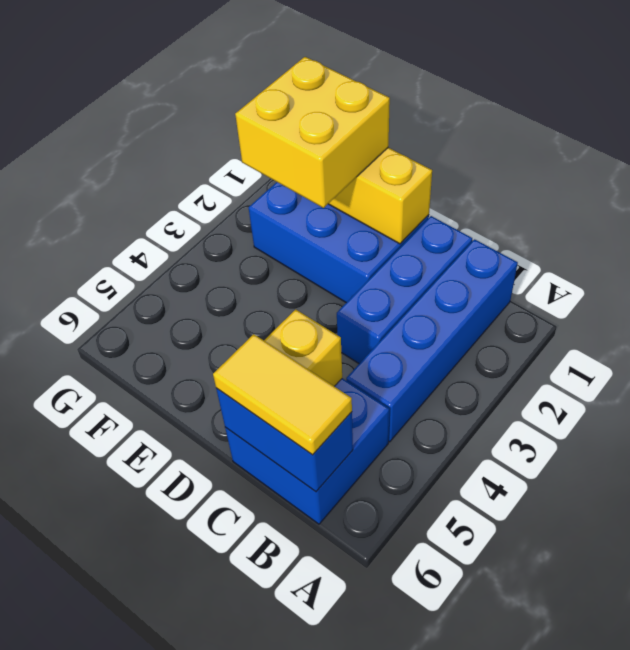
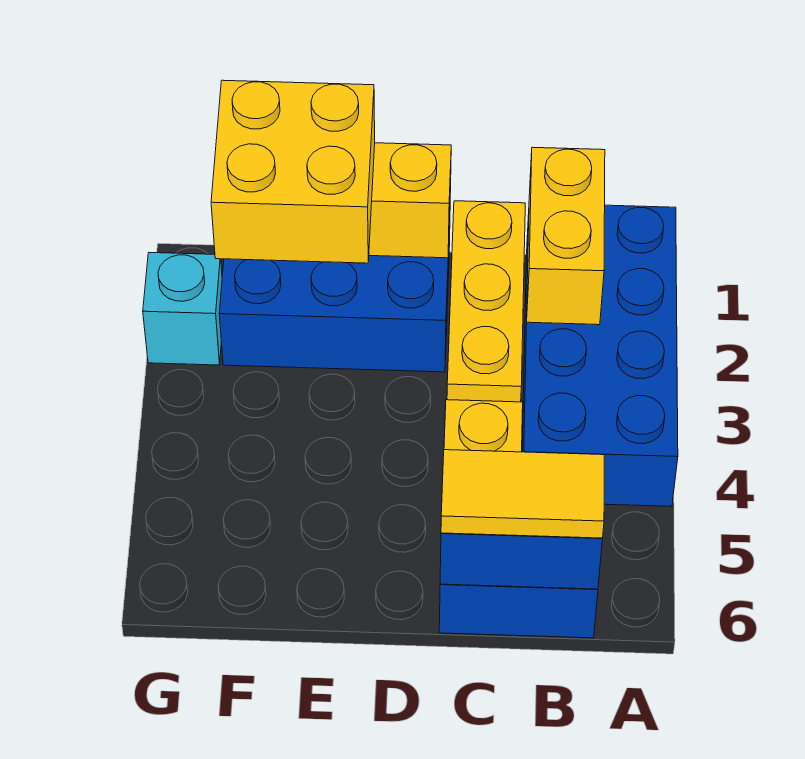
blue brick B1:B4 level 1 -> blue brick A1:B4 level 1
none -> yellow brick B1:B2 level 2
blue brick C1:C3 level 1 -> yellow brick C1:C3 level 1
none -> cyan brick G2 level 1

